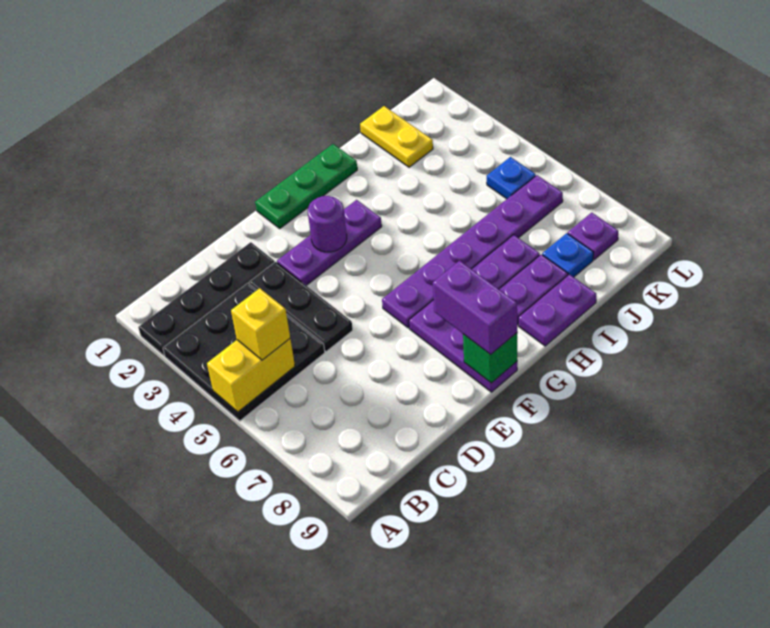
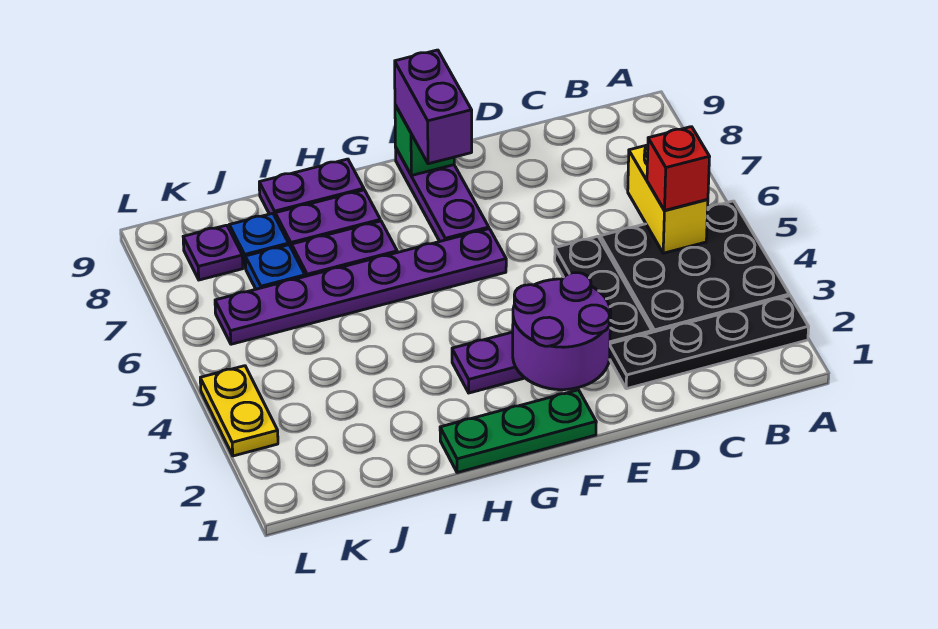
yellow brick A5:B5 level 2 -> yellow brick B5:B6 level 2
yellow brick B5 level 3 -> red brick B5 level 3
purple round brick F3 level 2 -> purple round brick E2:F3 level 2
yellow plate J1:J2 level 1 -> yellow plate L3:L4 level 1
blue plate K5 level 1 -> blue plate J7 level 1

